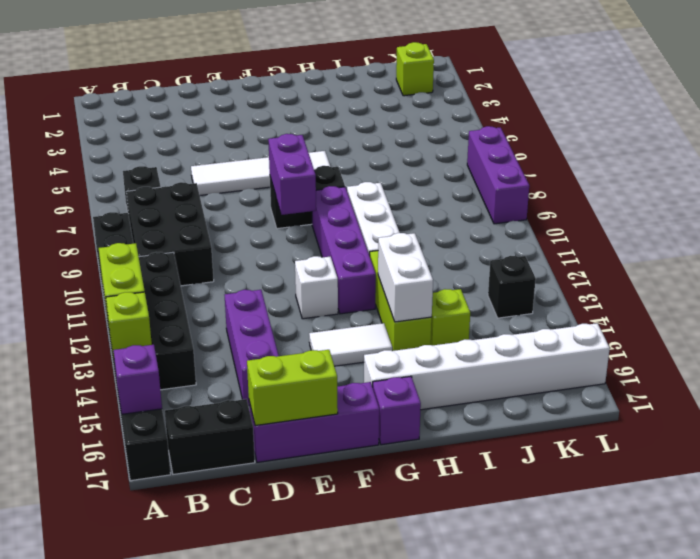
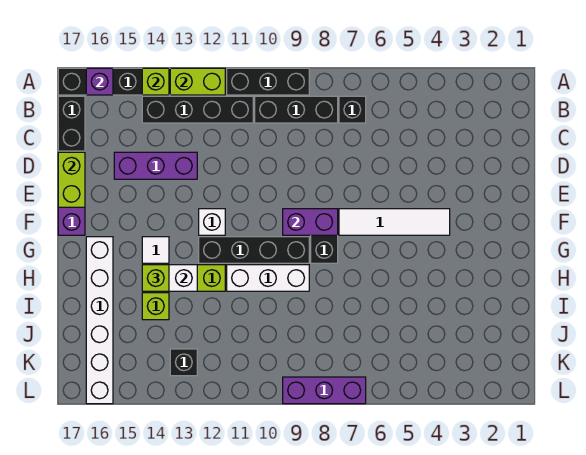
black brick B8:C10 level 1 -> black brick B8:B10 level 1
white tile D6:G6 level 1 -> white tile F4:F7 level 1
white tile F14:G14 level 1 -> white tile G14 level 1
purple brick G9:G12 level 1 -> black brick G9:G12 level 1
purple brick G17 level 1 -> none
lime brick K2 level 1 -> lime brick H14 level 3

